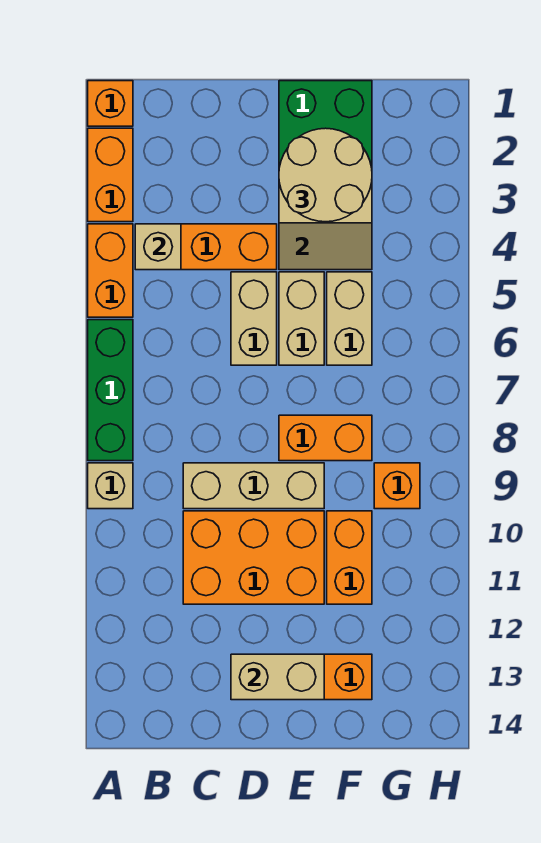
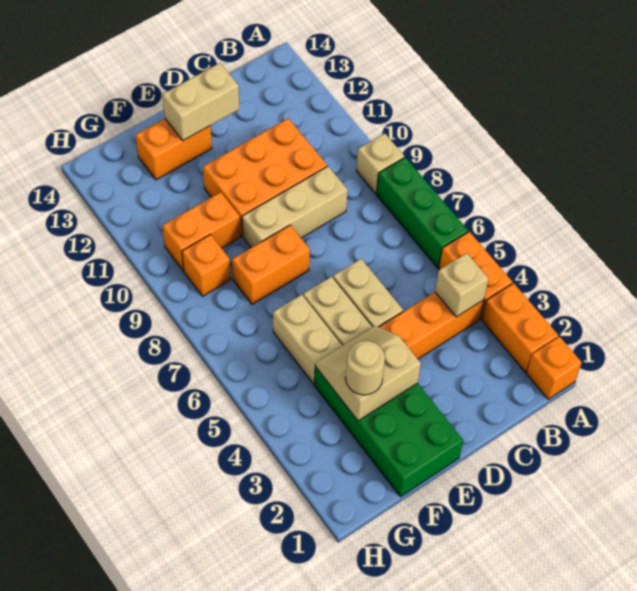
tan round brick E2:F3 level 3 -> tan round brick F3 level 3
orange brick F10:F11 level 1 -> orange brick F10:G10 level 1

